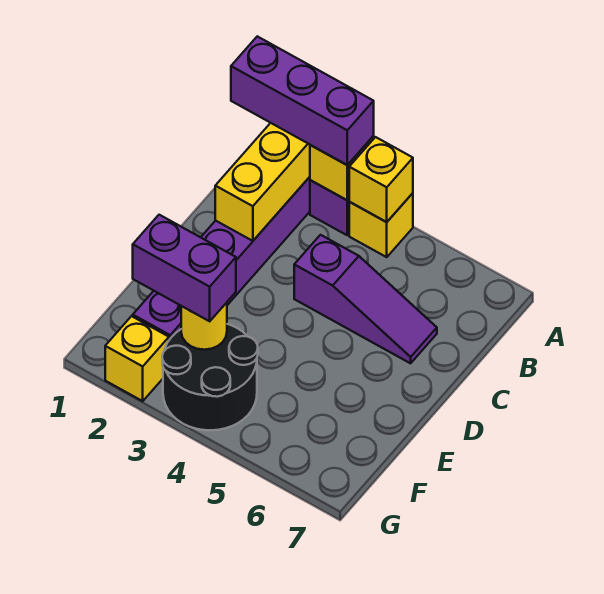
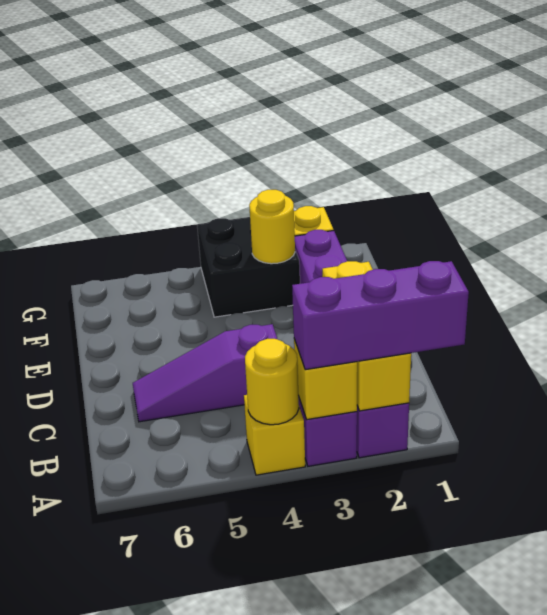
yellow brick A4 level 2 -> yellow round brick A4 level 2
purple brick F2:F3 level 3 -> none
black round brick F3:G4 level 1 -> black brick F3:G4 level 1

